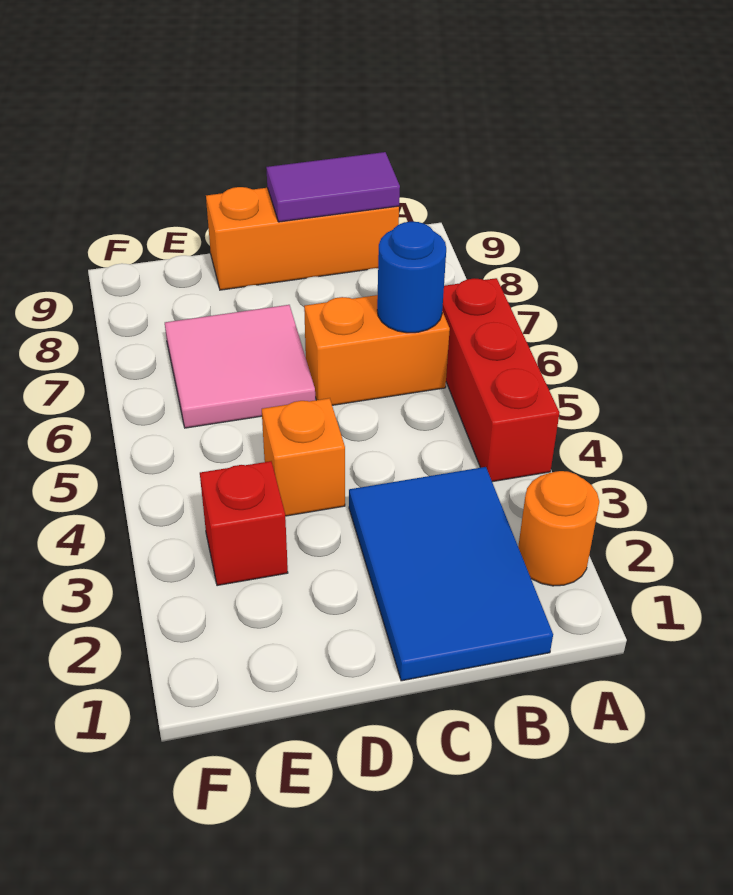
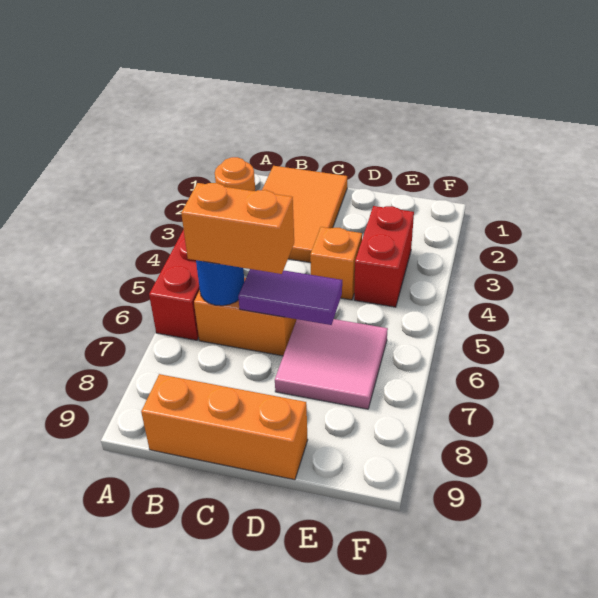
blue tile B1:C3 level 1 -> orange tile B1:C3 level 1
none -> orange brick B6:C6 level 3
purple tile B9:C9 level 2 -> purple tile C6:D6 level 2
red brick E3 level 1 -> red brick E3:E4 level 1

